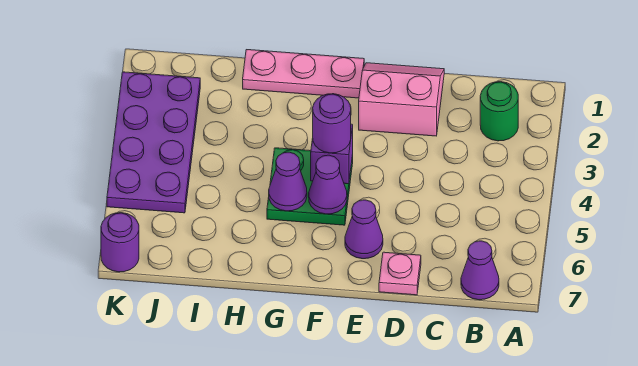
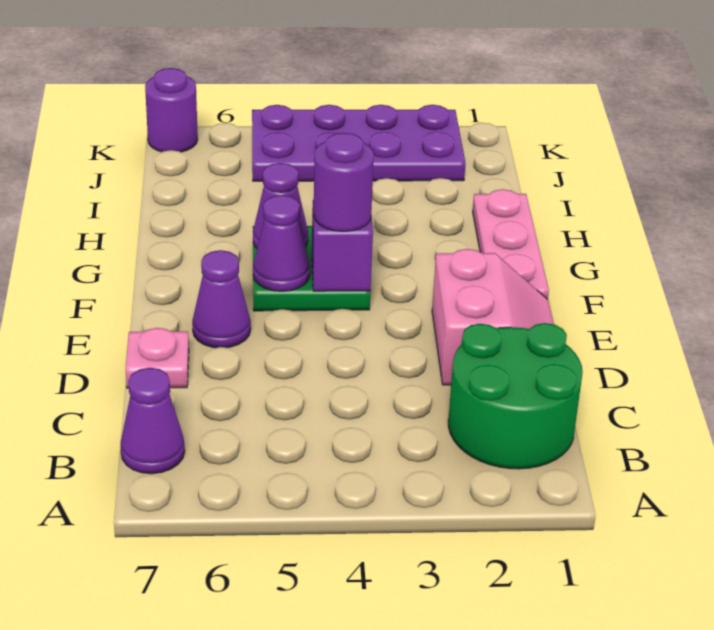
green round brick B2 level 1 -> green round brick B1:C2 level 1

